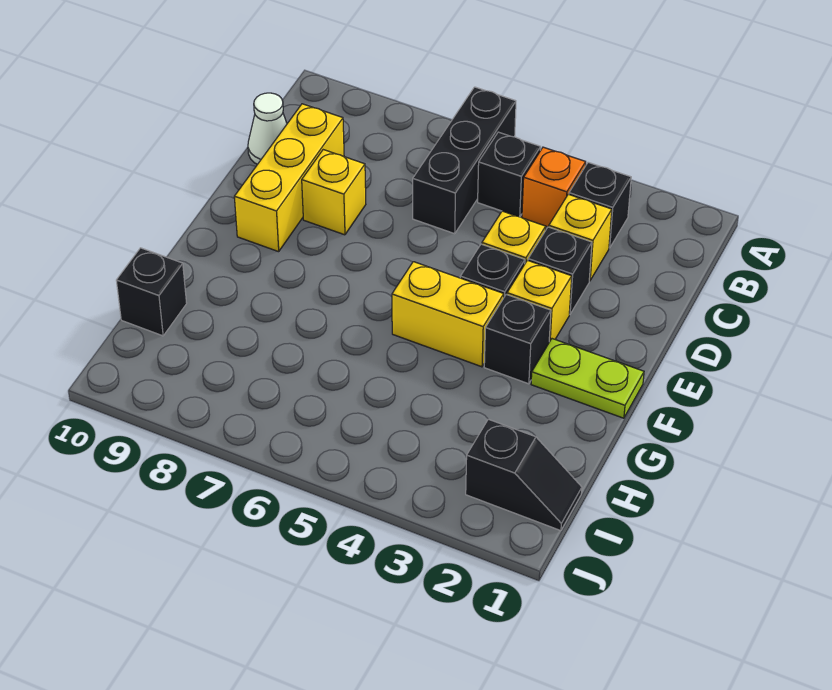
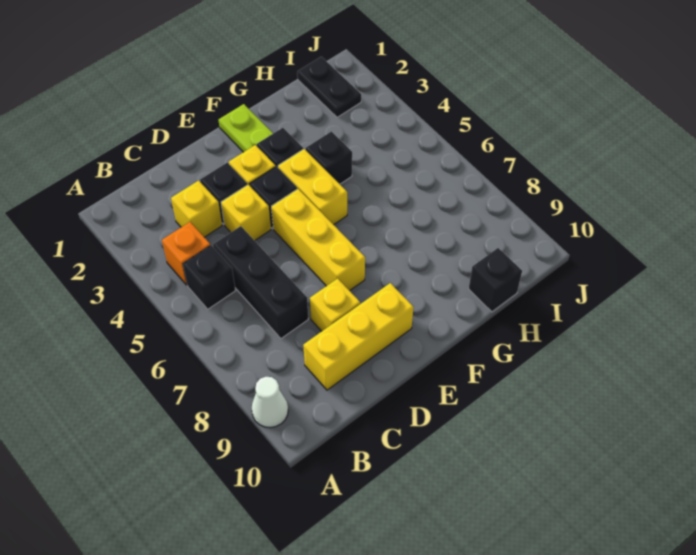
black brick A6:C6 level 1 -> black brick C5:C7 level 1
black brick B3 level 1 -> black brick G4 level 1
white cone C10 level 1 -> white cone A9 level 1
none -> yellow brick E5:E7 level 1
black slope I1:I2 level 1 top 2 -> black plate I1:I2 level 1

